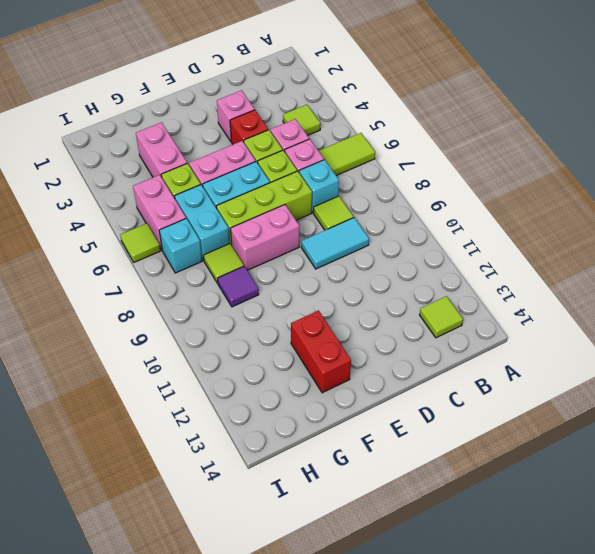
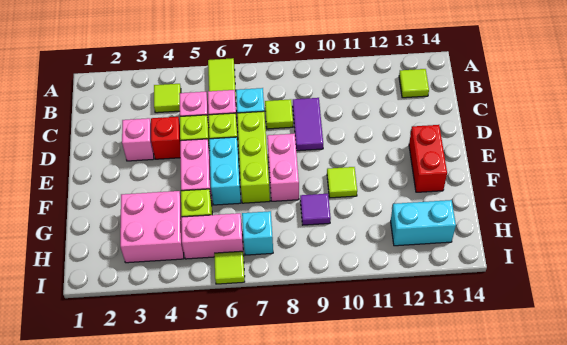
cyan tile C9:D9 level 1 -> purple tile C9:D9 level 1
red brick F12:F13 level 1 -> red brick E13:F13 level 1
pink brick G3:G4 level 1 -> pink brick G3:H4 level 1
cyan brick G6:G7 level 1 -> cyan brick H12:H13 level 1
lime tile G8 level 1 -> lime tile F10 level 1

